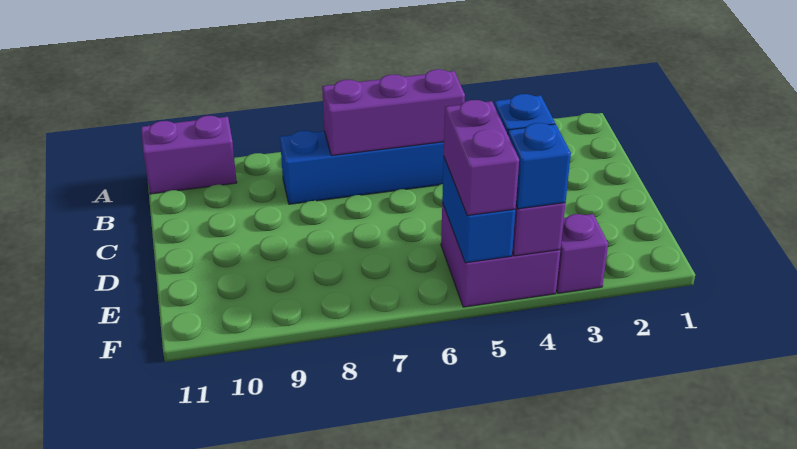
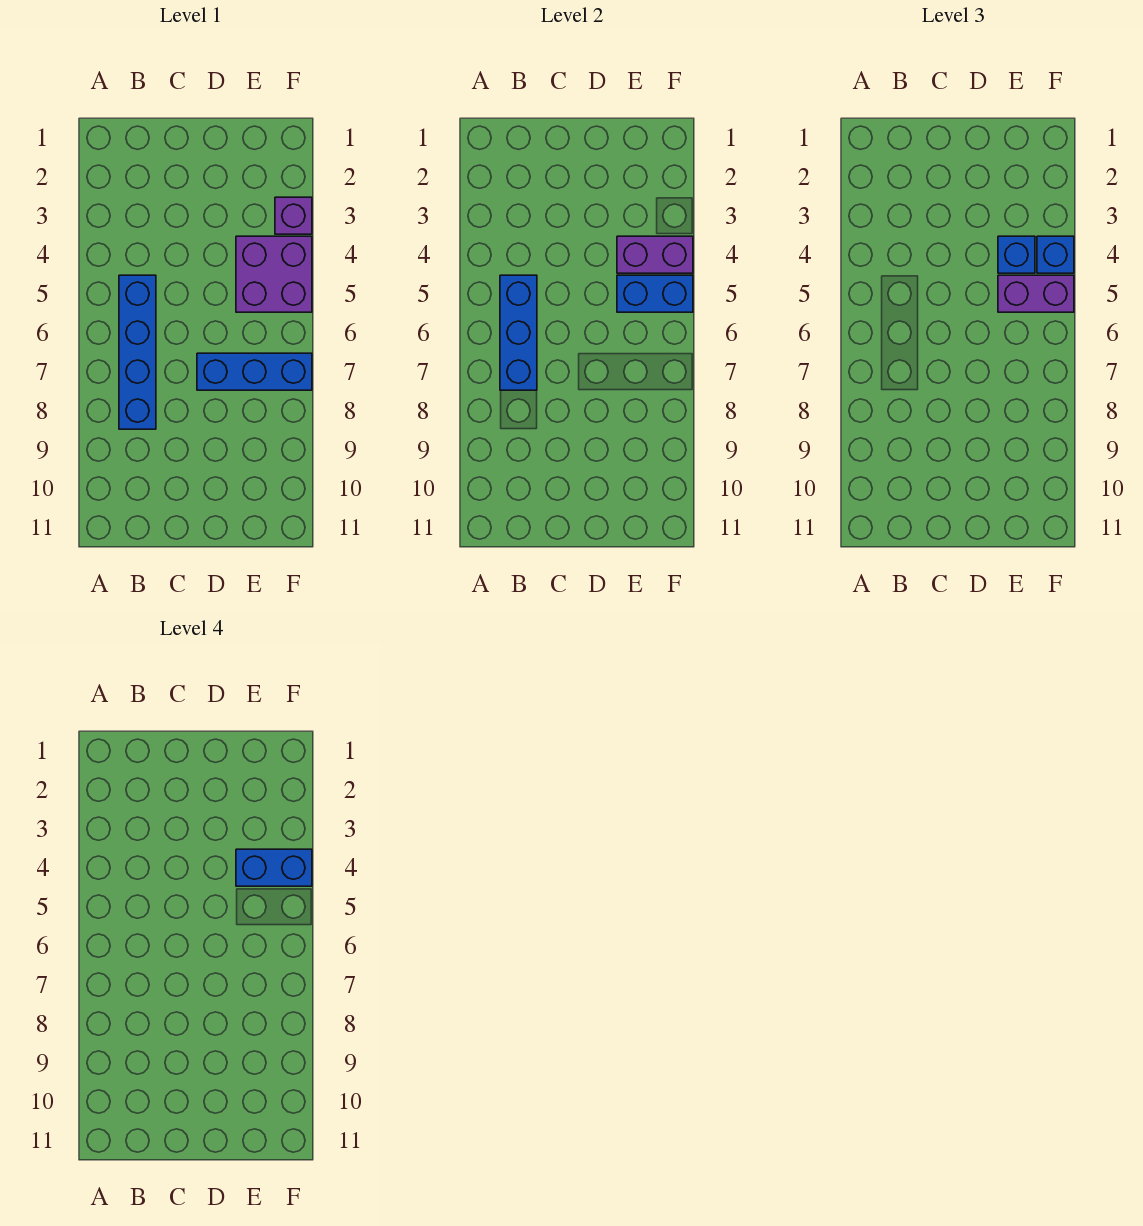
purple brick A10:A11 level 1 -> none
purple brick B5:B7 level 2 -> blue brick B5:B7 level 2
none -> blue brick D7:F7 level 1
none -> blue brick E4:F4 level 4

